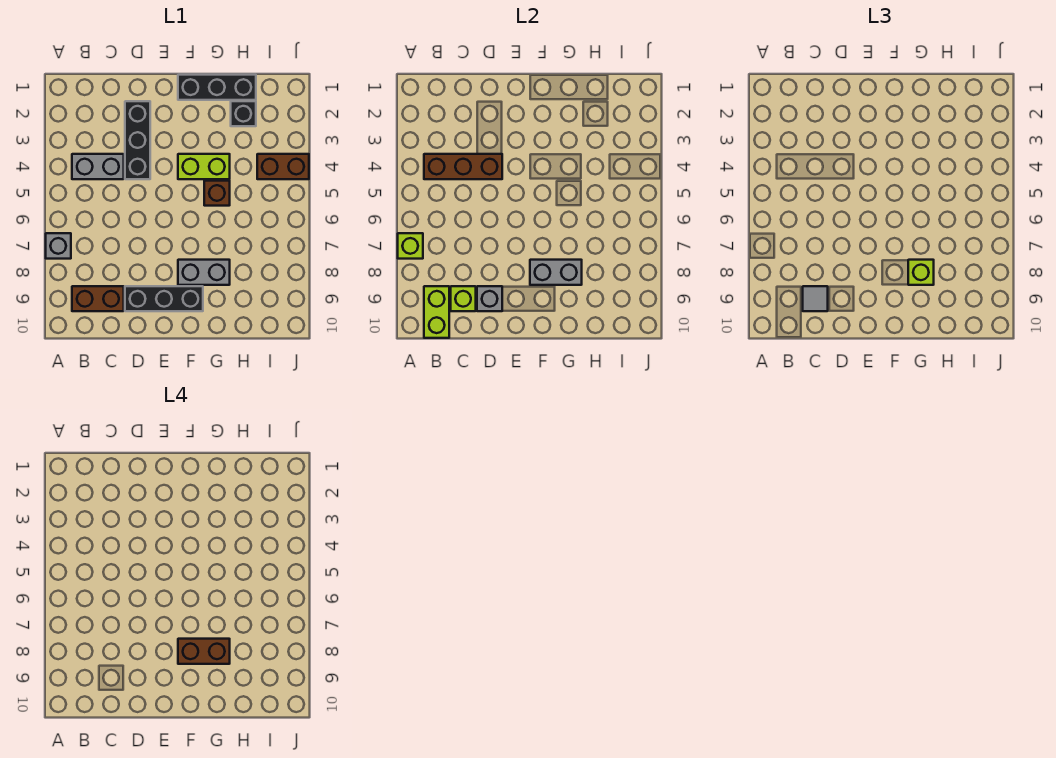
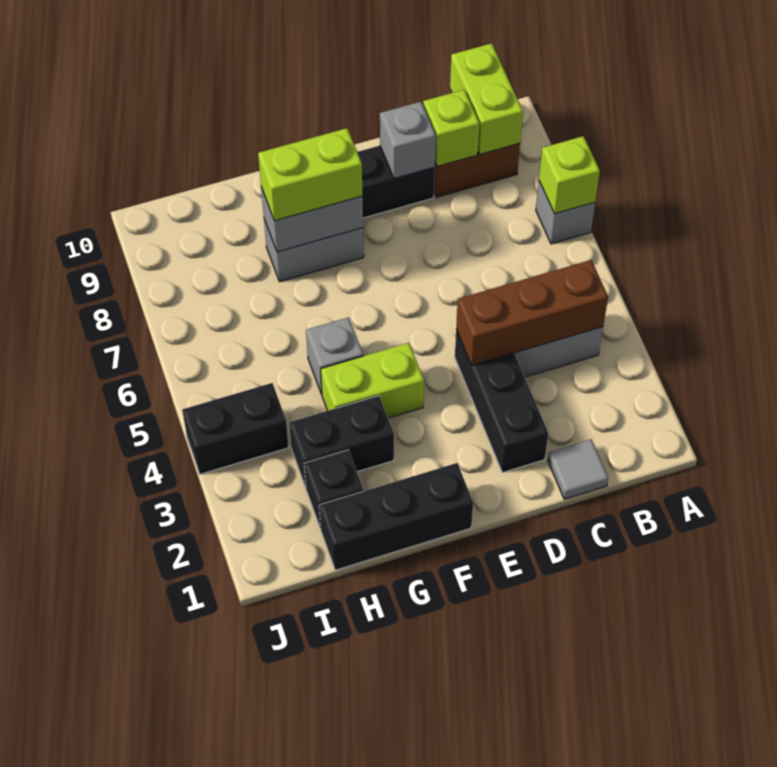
grey tile C9 level 3 -> grey tile C1 level 1
brown brick F8:G8 level 4 -> none
none -> black brick G3:H3 level 1
brown brick G5 level 1 -> grey brick G5 level 1
lime brick G8 level 3 -> lime brick F8:G8 level 3
brown brick I4:J4 level 1 -> black brick I4:J4 level 1

